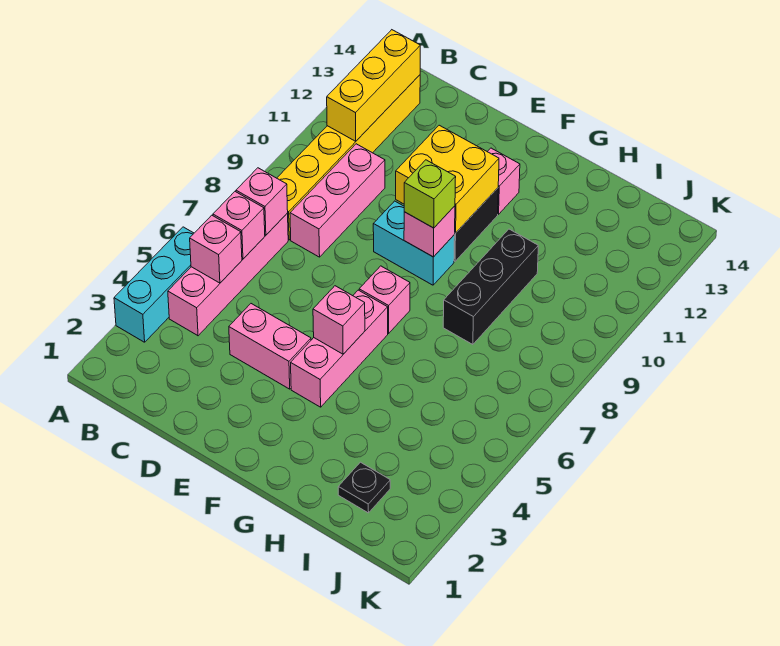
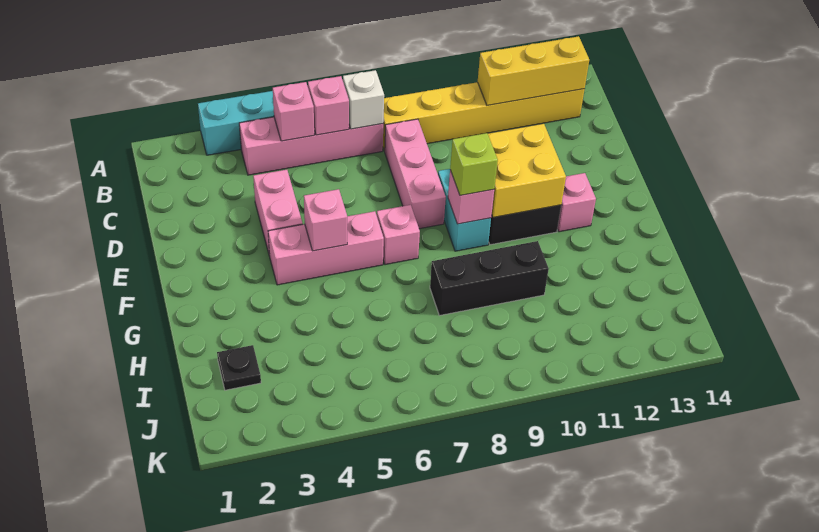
pink brick B7 level 2 -> white brick B7 level 2
pink brick C8:C10 level 1 -> pink brick C8:E8 level 1

